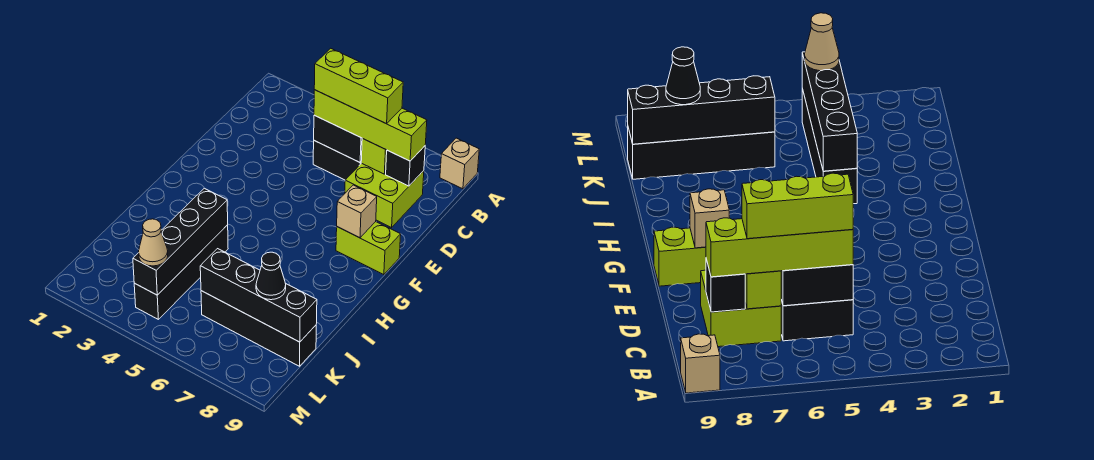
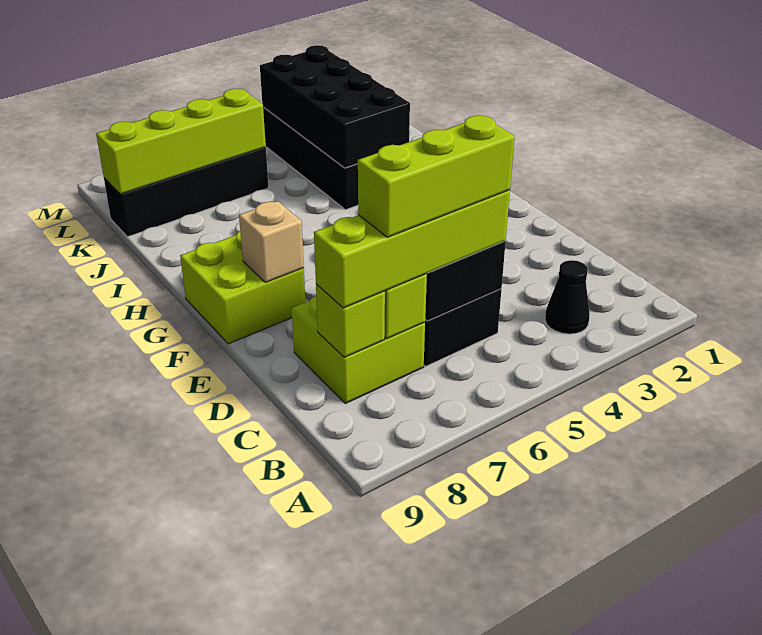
tan brick A9 level 1 -> none
black brick C8 level 2 -> lime brick C8 level 2
lime brick F8:F9 level 1 -> lime brick F8:G9 level 1
black brick I4:L4 level 2 -> black brick I3:L4 level 2
black brick K6:K9 level 2 -> lime brick K6:K9 level 2
black cone K8 level 3 -> black cone B3 level 1
tan cone L4 level 3 -> none

